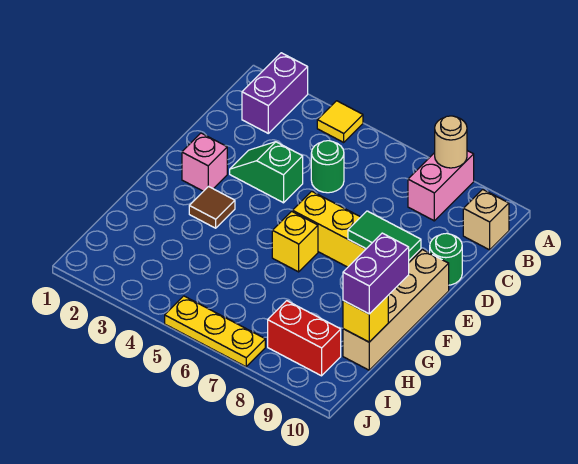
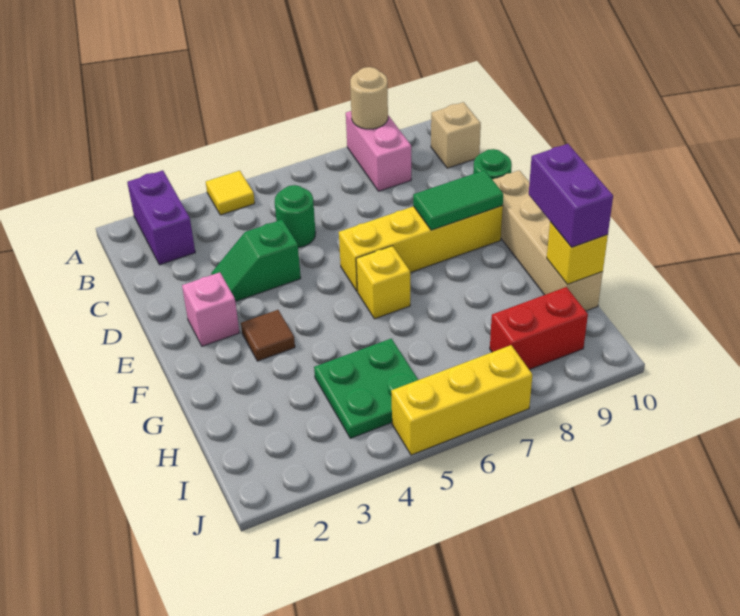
none -> green plate H4:I5 level 1
yellow plate J5:J7 level 1 -> yellow brick J5:J7 level 1

